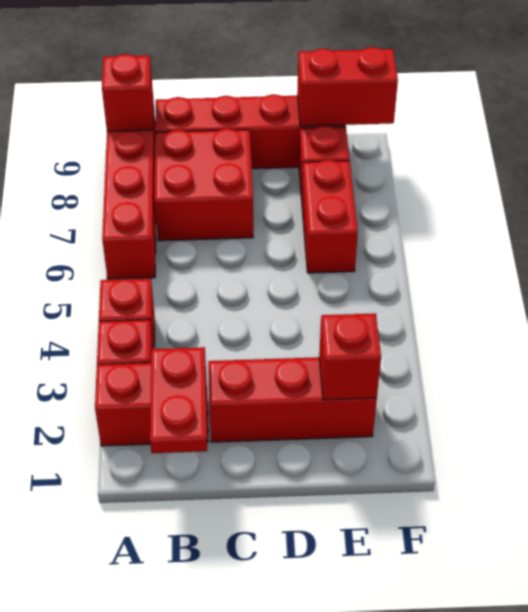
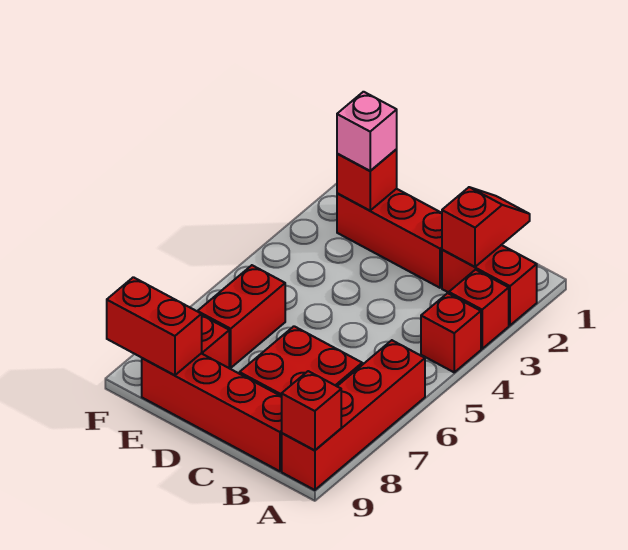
red plate B1:B2 level 2 -> red slope B1:B2 level 2 top 2
none -> pink brick E2 level 3

